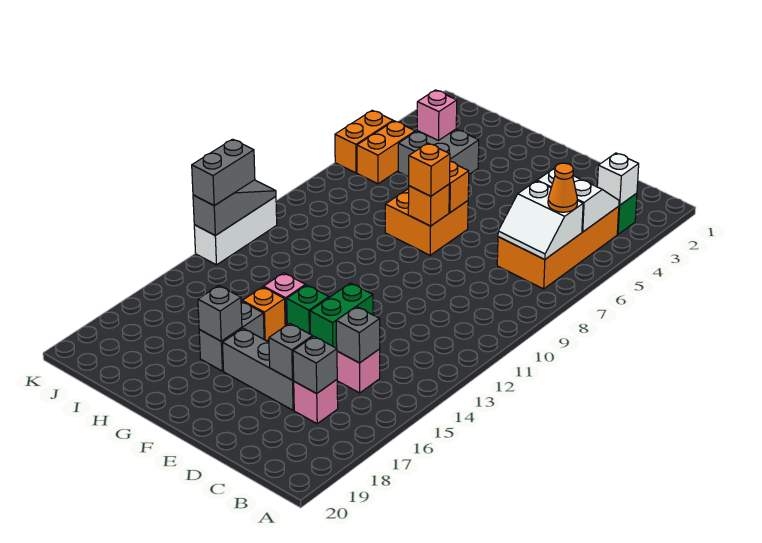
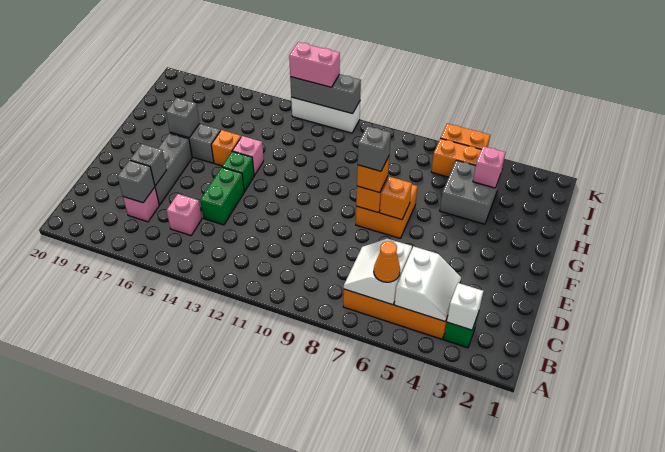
grey brick C15 level 2 -> grey brick F8 level 4
green brick E13:E14 level 1 -> green brick D14:E14 level 1
grey slope K11:K13 level 2 top 13 -> grey brick K11:K13 level 2
grey brick K12:K13 level 3 -> pink brick K12:K13 level 3

